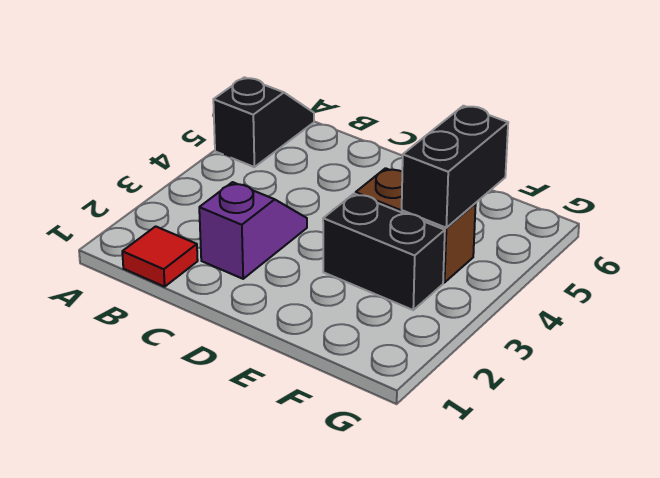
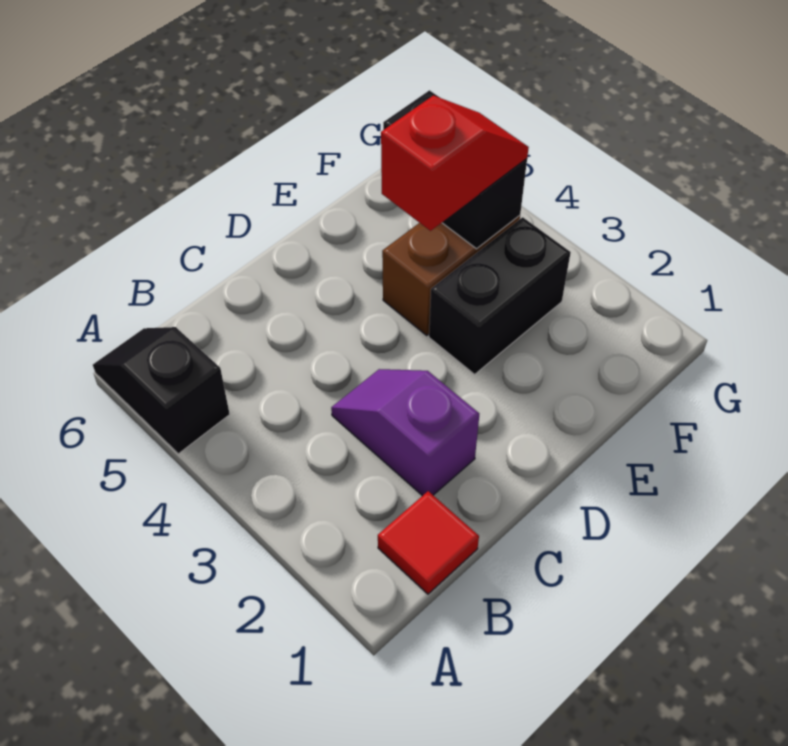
none -> red slope E4:F4 level 3 top E

